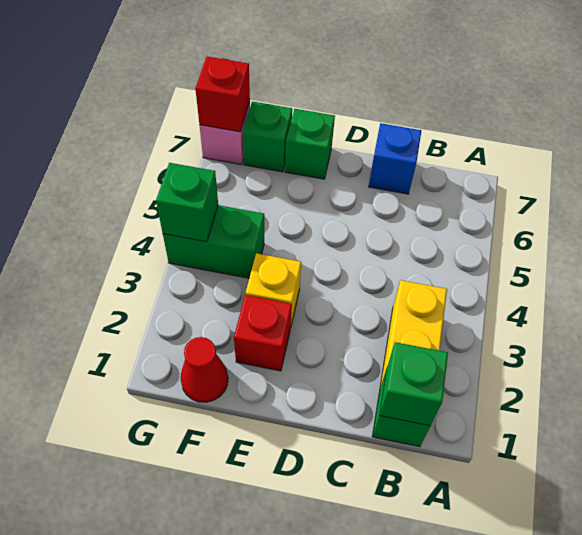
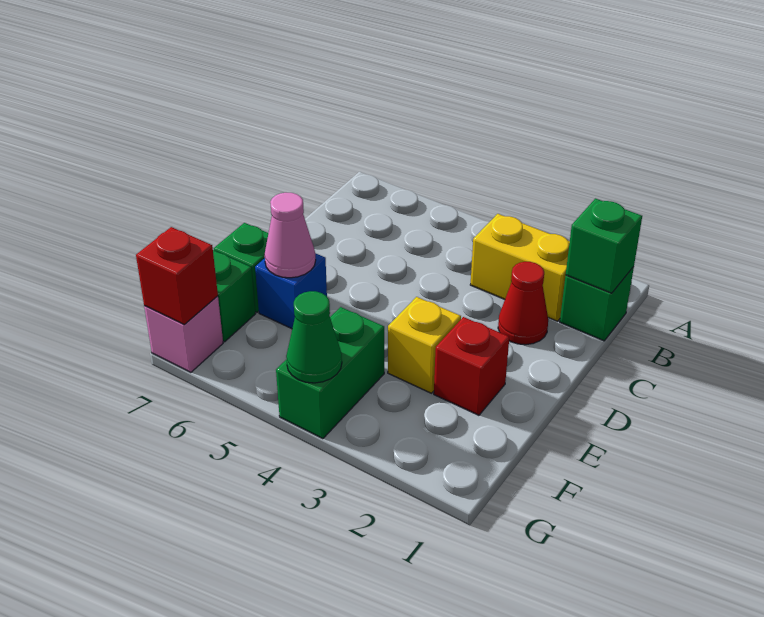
blue brick C7 level 1 -> blue brick E6 level 1
none -> pink cone E6 level 2
red cone F1 level 1 -> red cone C2 level 1
green brick G4 level 2 -> green cone G4 level 2

